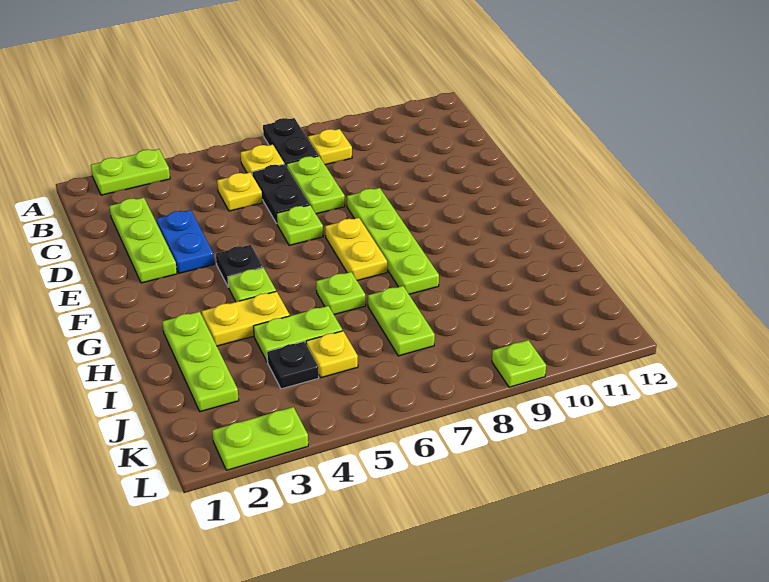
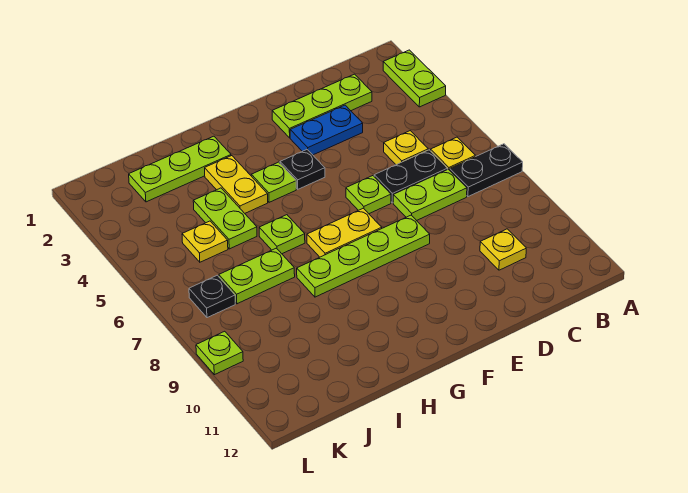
yellow plate B8 level 1 -> yellow plate C10 level 1
black plate J4 level 1 -> black plate K7 level 1
lime plate L2:L3 level 1 -> none

